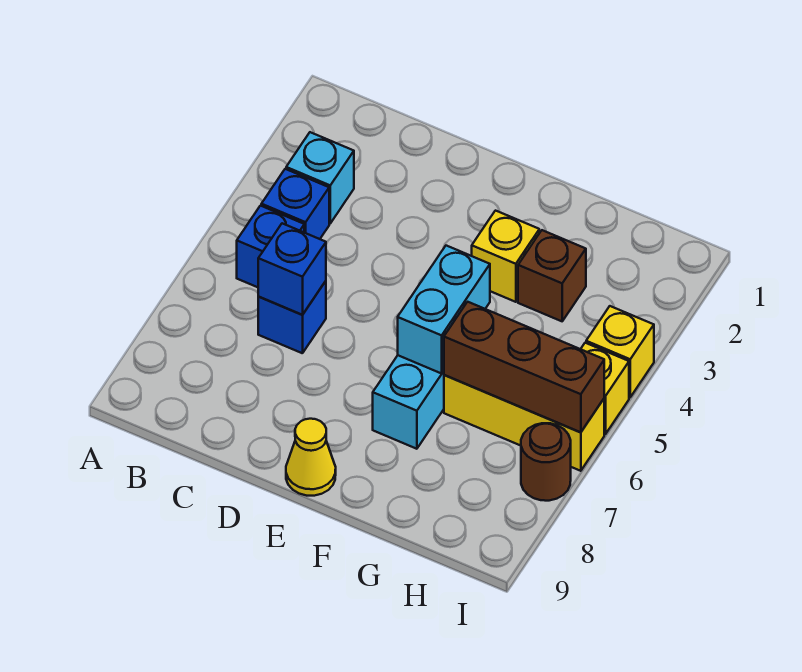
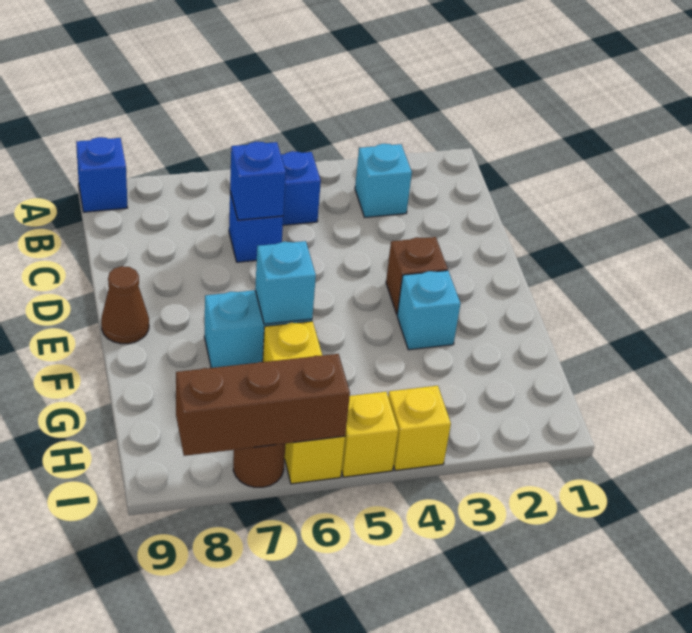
blue brick B4 level 1 -> blue brick A9 level 1
yellow cone E9 level 1 -> brown cone E9 level 1
yellow brick F3 level 1 -> cyan brick F3 level 1
cyan brick F5:F6 level 2 -> cyan brick F6 level 2
brown brick G3 level 1 -> brown brick E3 level 1
brown brick G6:I6 level 2 -> brown brick I6:I8 level 2

